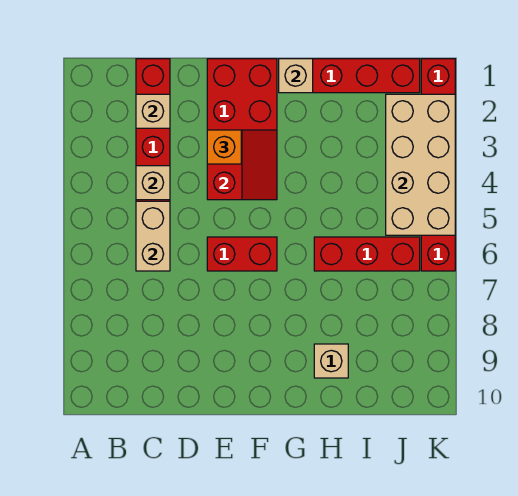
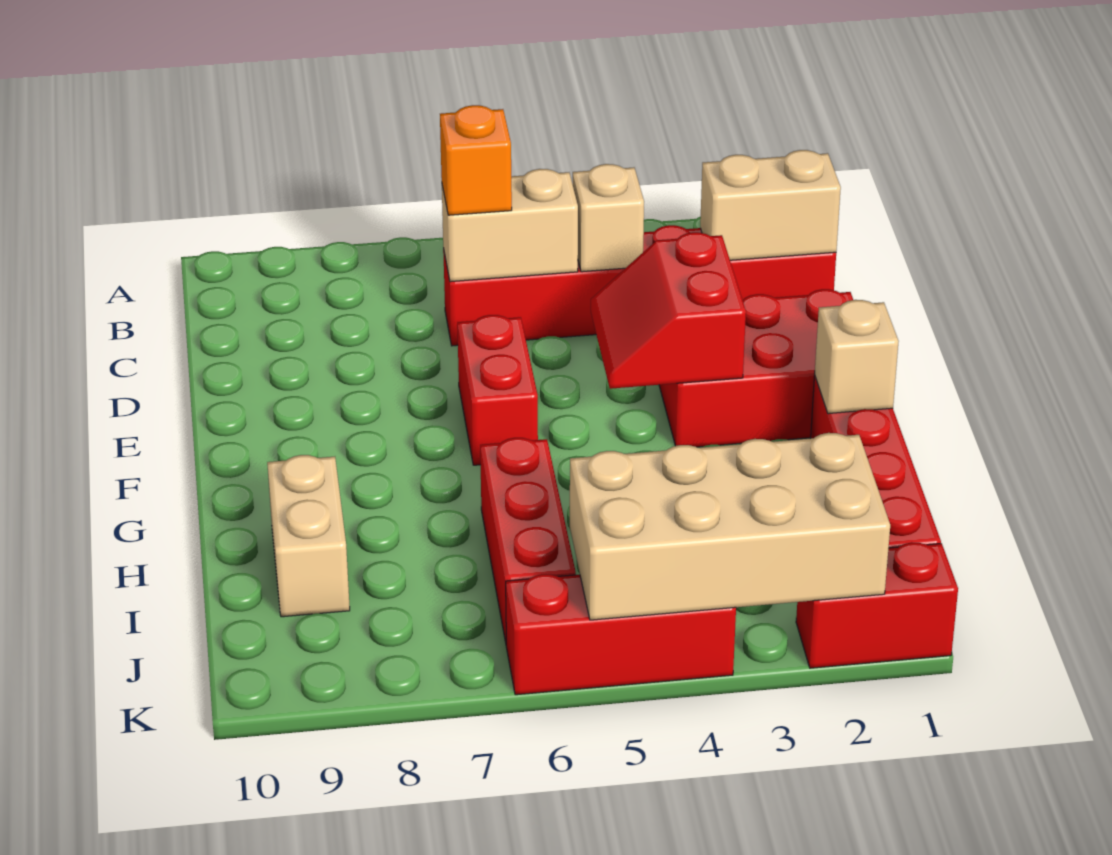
tan brick C2 level 2 -> tan brick C1:C2 level 2
red slope E3:F4 level 2 top E -> red slope E3:F4 level 2 top 3
orange brick E3 level 3 -> orange brick C6 level 3
tan brick H9 level 1 -> tan brick H9:I9 level 1

